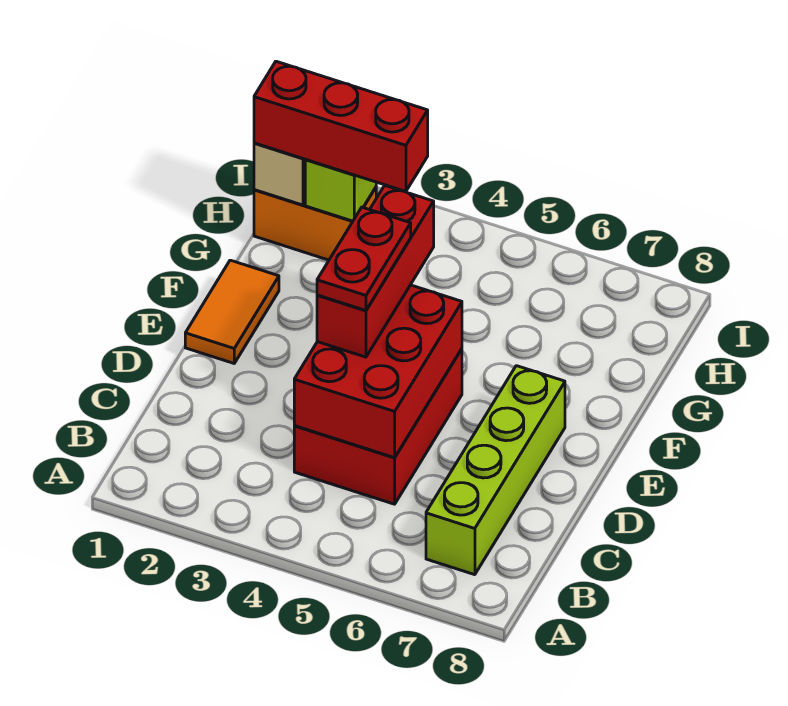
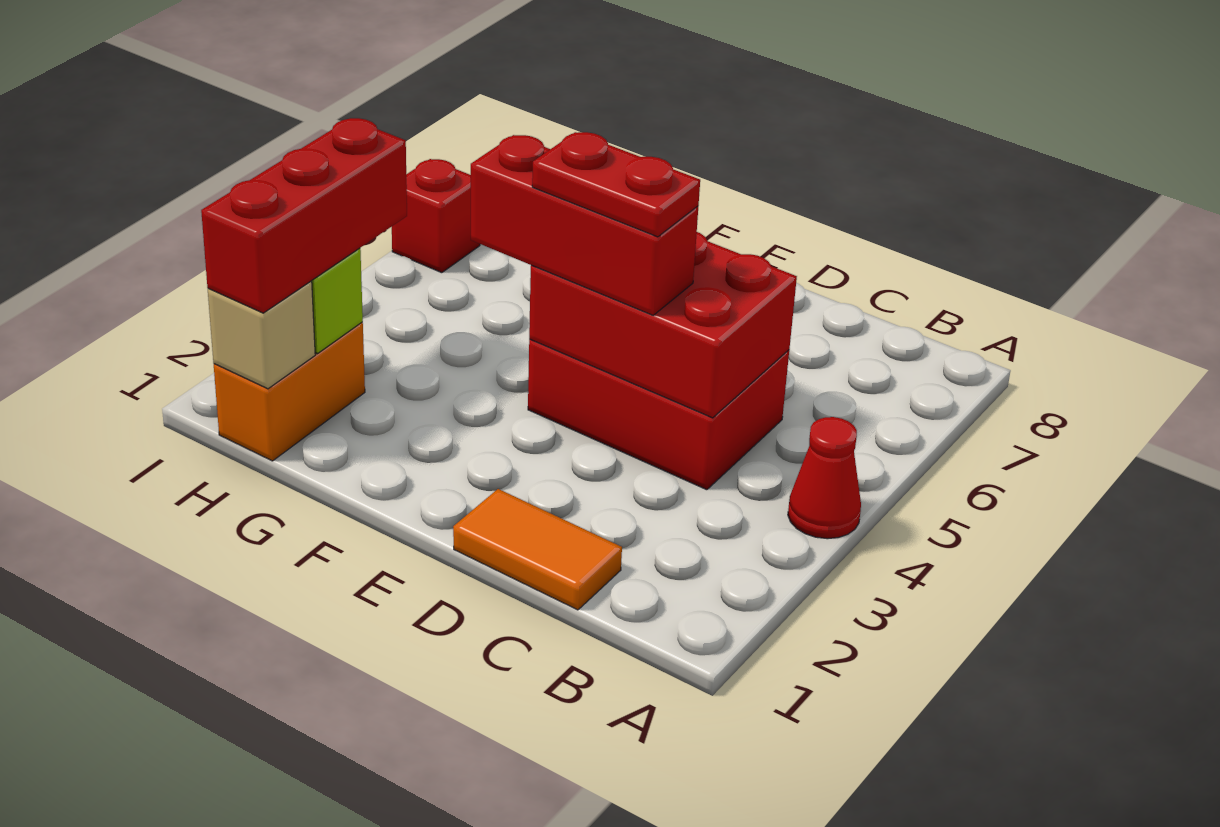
none -> red cone A4 level 1
lime brick B7:E7 level 1 -> none
orange tile E1:F1 level 1 -> orange tile C1:D1 level 1
none -> red brick I6 level 1

